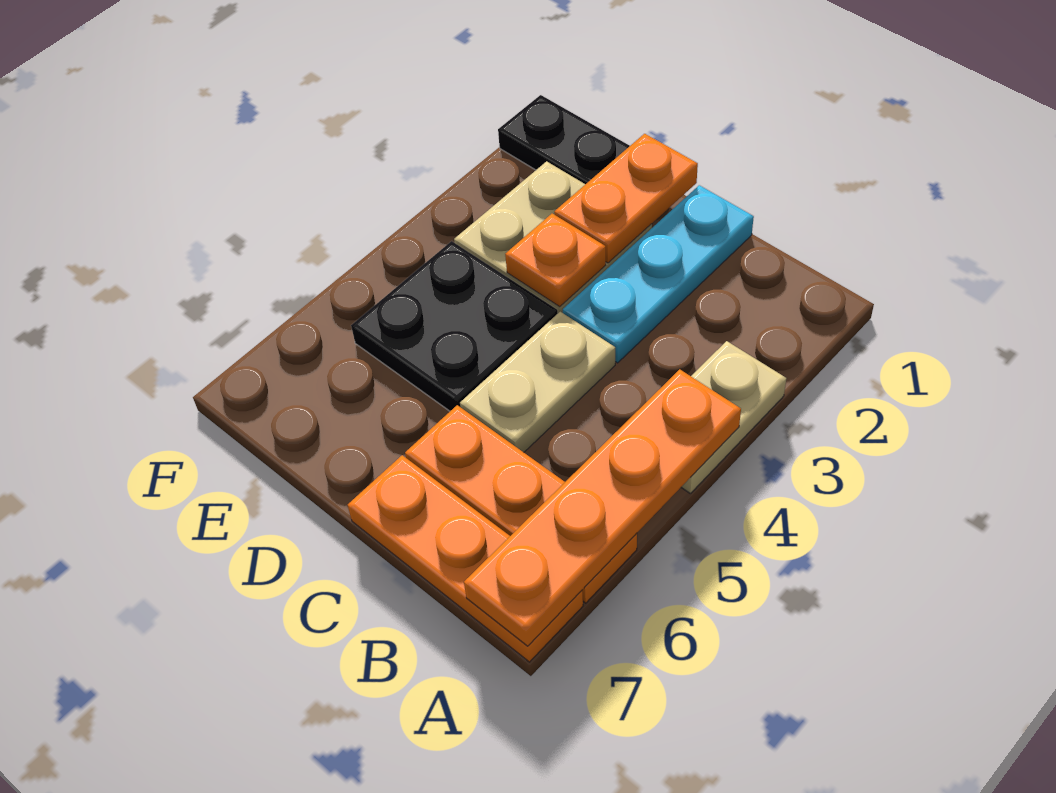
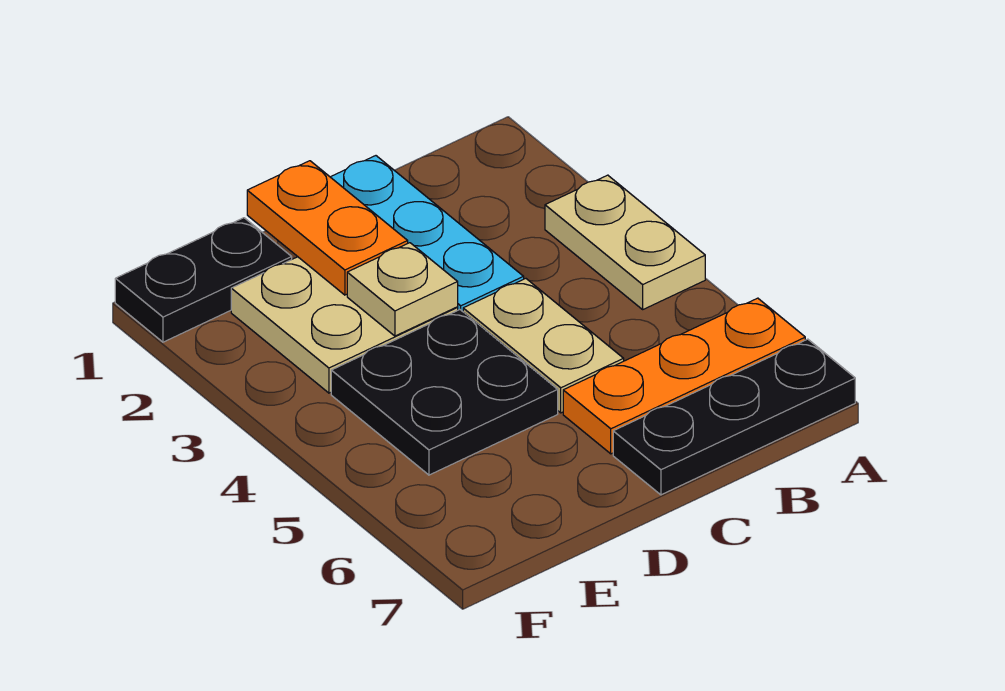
orange plate A4:A7 level 2 -> none
orange plate A7:C7 level 1 -> black plate A7:C7 level 1
orange plate D3 level 2 -> tan plate D3 level 2

